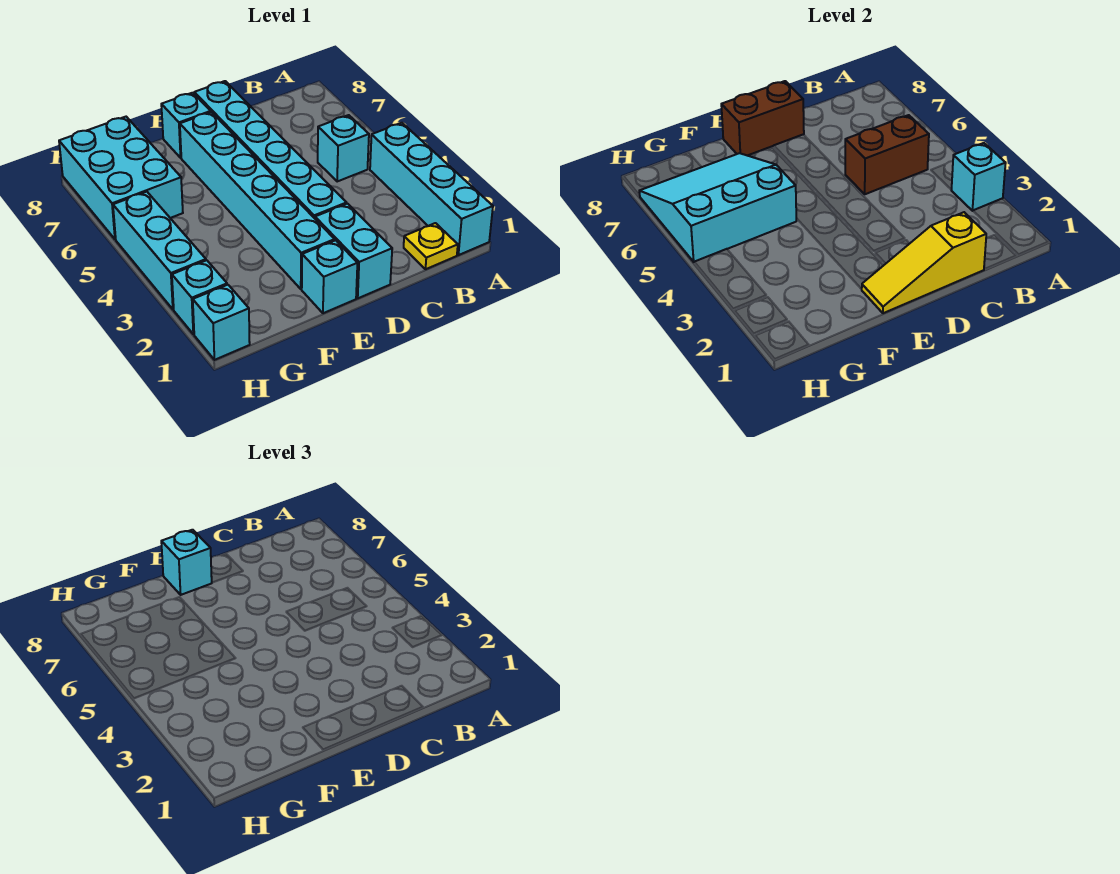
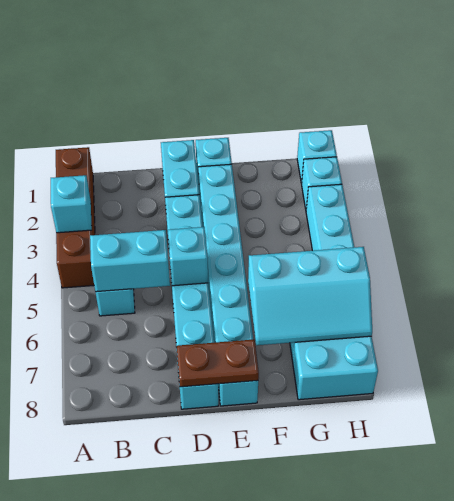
cyan brick A1:A4 level 1 -> brown brick A1:A4 level 1
yellow plate B1 level 1 -> none
brown brick B5:C5 level 2 -> cyan brick B5:C5 level 2
yellow slope C1:E1 level 2 top C -> none
brown brick D8:E8 level 2 -> brown plate D8:E8 level 2
cyan brick E8 level 3 -> cyan brick D5 level 2
cyan slope F5:H7 level 2 top 5 -> cyan slope F6:H7 level 2 top 6

